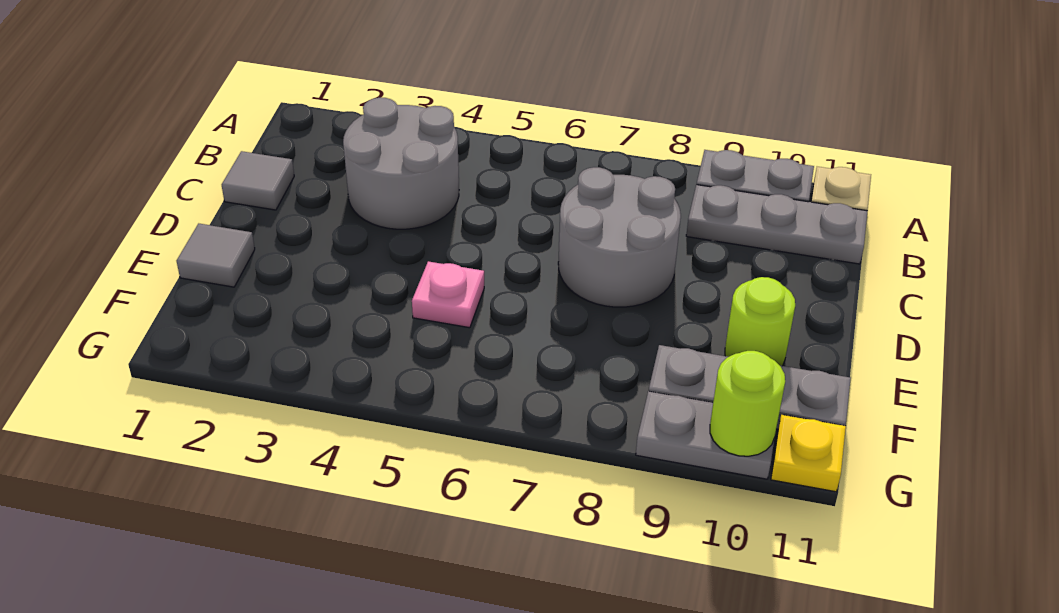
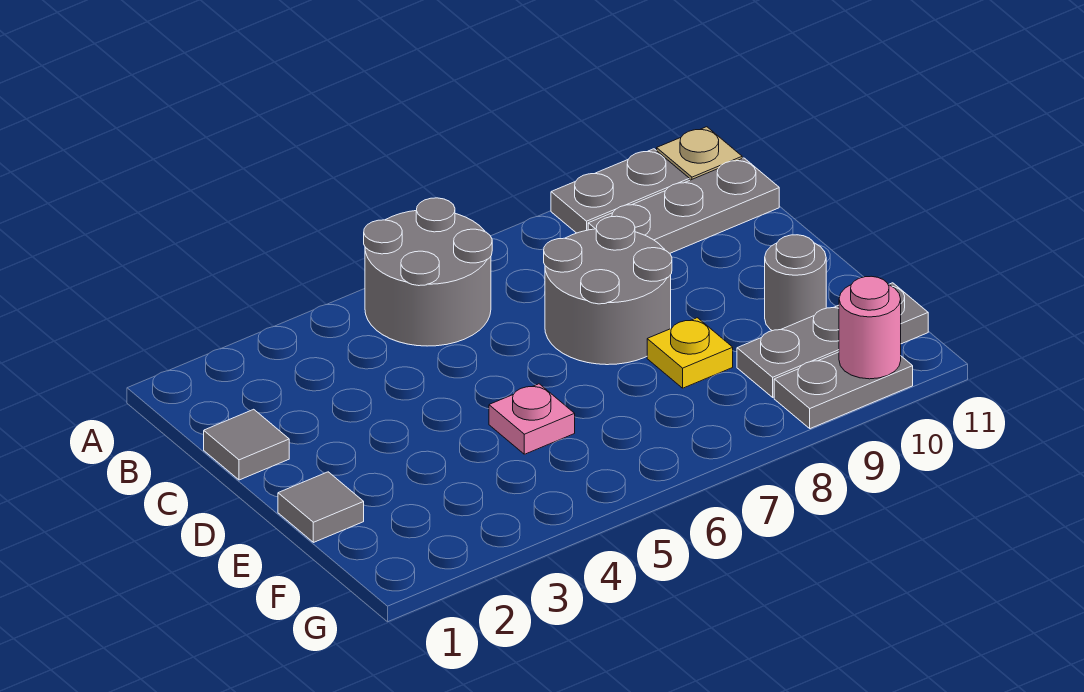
grey round brick B3:C4 level 1 -> grey round brick A5:B6 level 1
lime round brick E10 level 1 -> grey round brick E10 level 1
lime round brick G10 level 2 -> pink round brick G10 level 2
yellow plate G11 level 1 -> yellow plate E8 level 1

